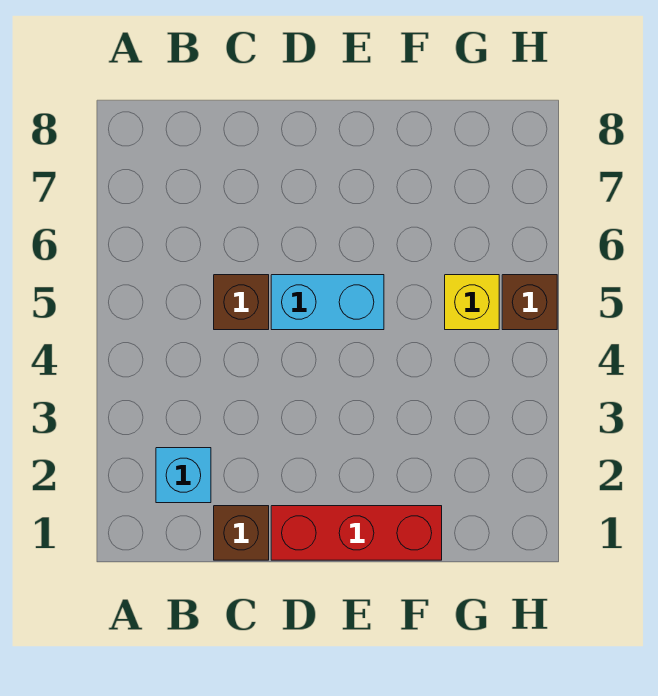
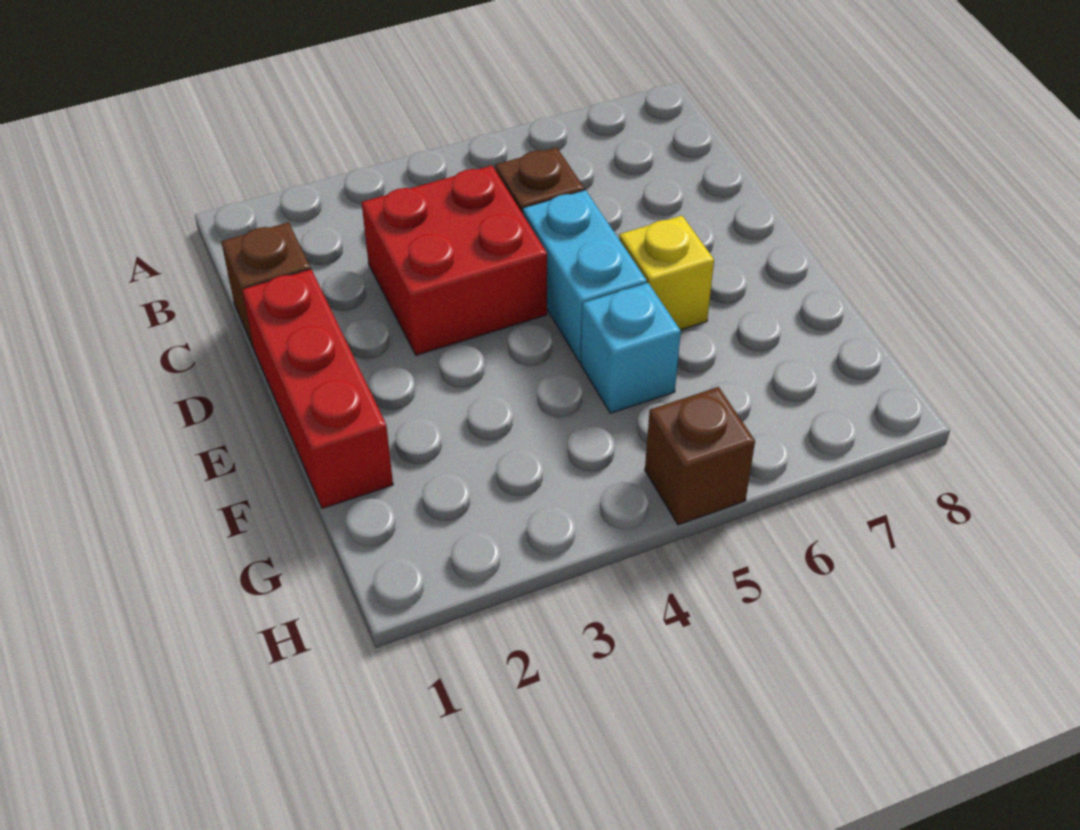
cyan brick B2 level 1 -> cyan brick F5 level 1
none -> red brick C3:D4 level 1
yellow brick G5 level 1 -> yellow brick E6 level 1

